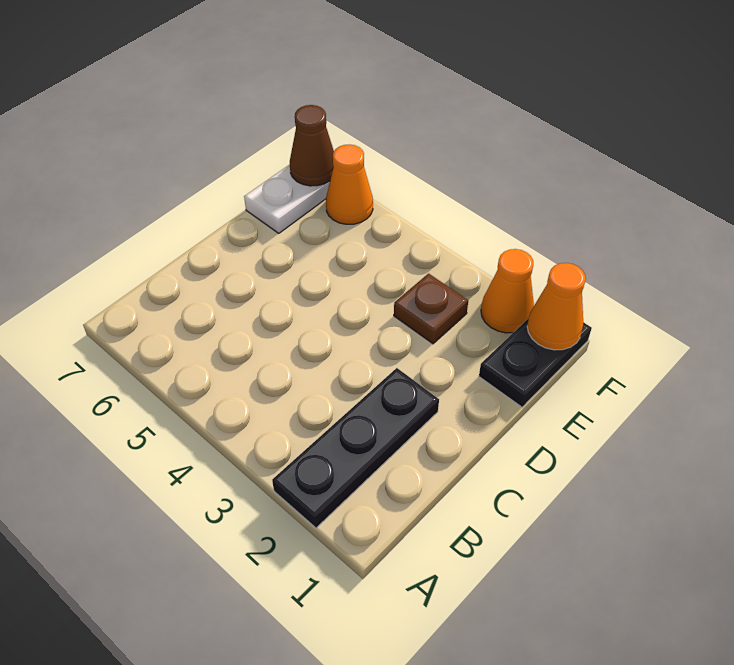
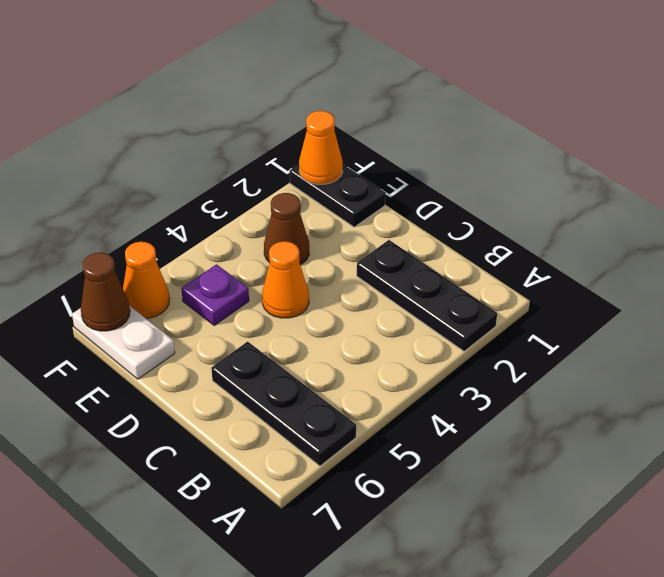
none -> black plate A6:C6 level 1
brown plate E3 level 1 -> brown cone E3 level 1
none -> purple plate E5 level 1
orange cone F2 level 1 -> orange cone D4 level 1

